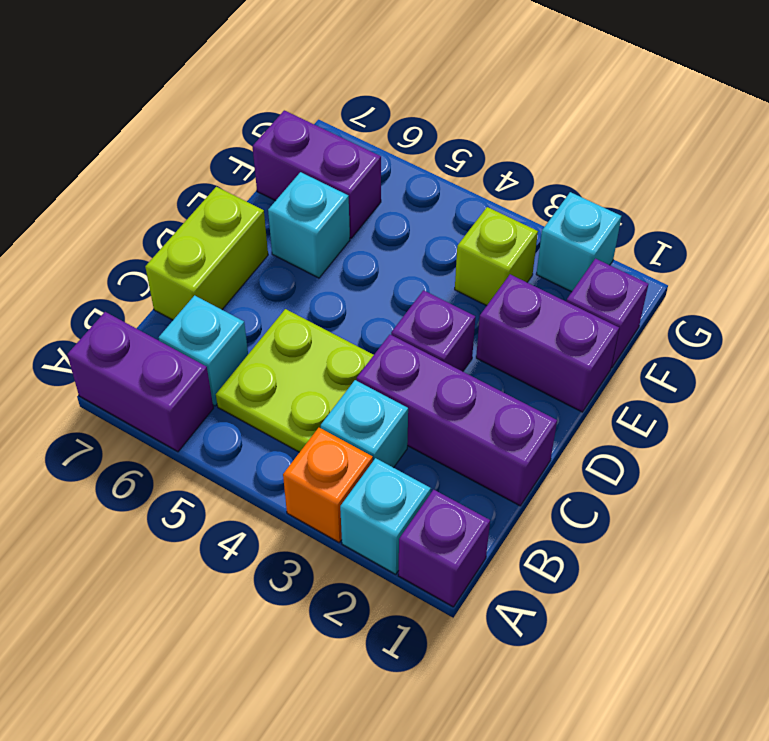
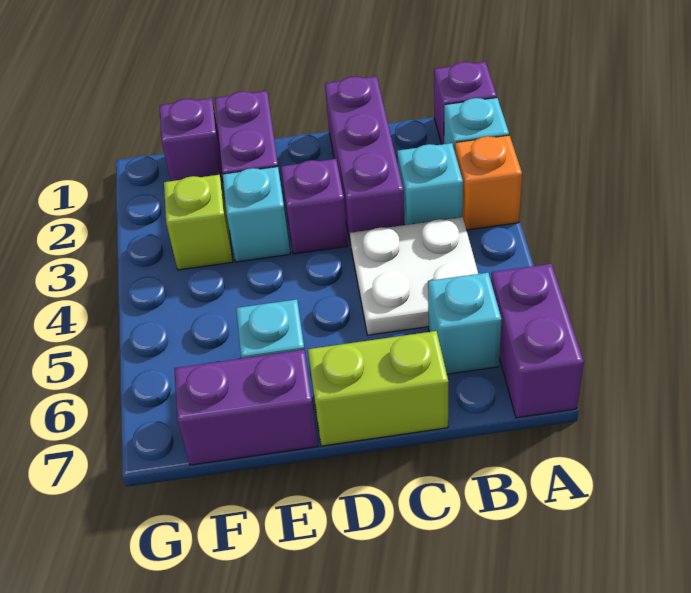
lime plate B4:C5 level 1 -> white plate B4:C5 level 1
purple brick F6:F7 level 1 -> purple brick E7:F7 level 1
cyan brick G2 level 1 -> cyan brick E3 level 1

